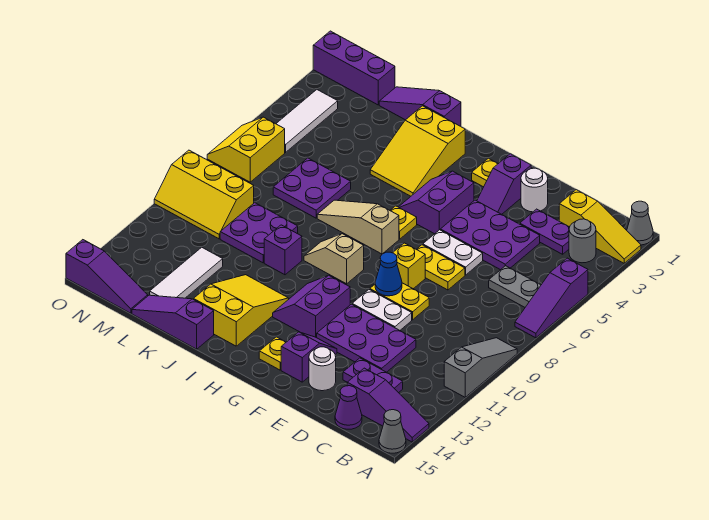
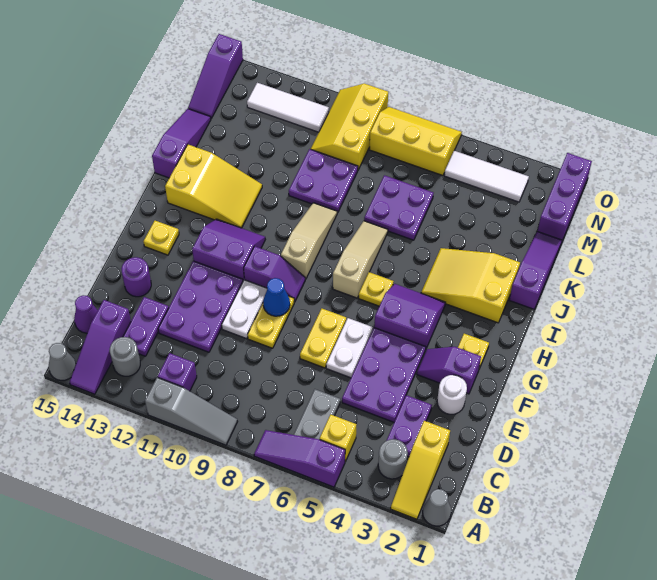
none -> grey round brick B13 level 1
white round brick E14 level 1 -> purple round brick E14 level 1
yellow brick F8 level 1 -> yellow brick B5 level 1
purple slope F13:F14 level 1 top 14 -> purple slope G9:G10 level 1 top 10
tan slope H9:I9 level 1 top H -> tan slope H9:J9 level 1 top H
purple brick J10 level 1 -> purple brick B11 level 1
white tile L12:L14 level 1 -> white tile N11:N13 level 1
yellow slope N6:O7 level 1 top N -> yellow slope N6:O8 level 1 top N

